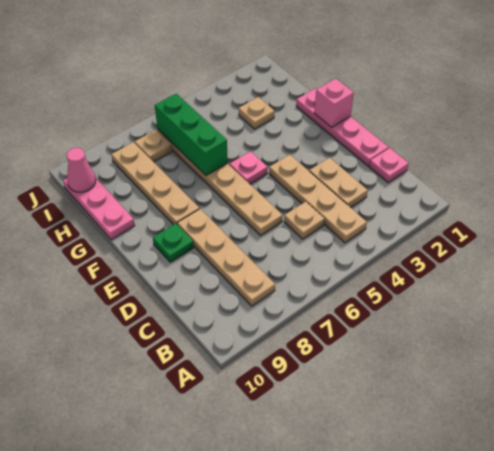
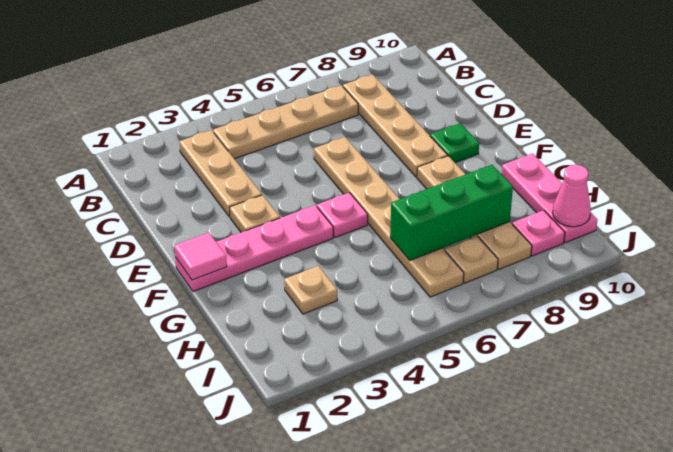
tan plate B4:E4 level 1 -> tan plate B4:B7 level 1
pink plate C1 level 1 -> pink plate I9 level 1
tan plate C3:D3 level 1 -> tan plate B3:D3 level 1
tan plate C5 level 1 -> tan plate E3 level 1
pink plate D1:G1 level 1 -> pink plate F1:F4 level 1
pink brick F1 level 2 -> pink tile F1 level 2
green brick G6:I6 level 2 -> green brick H6:H8 level 2

